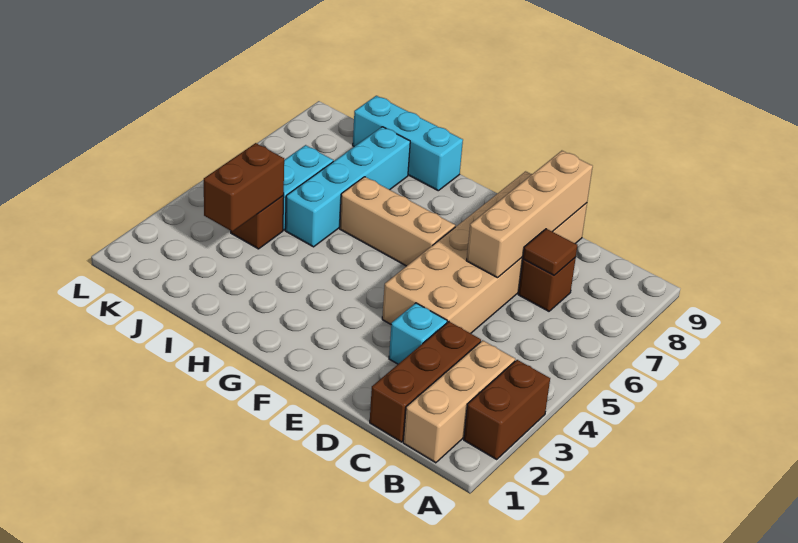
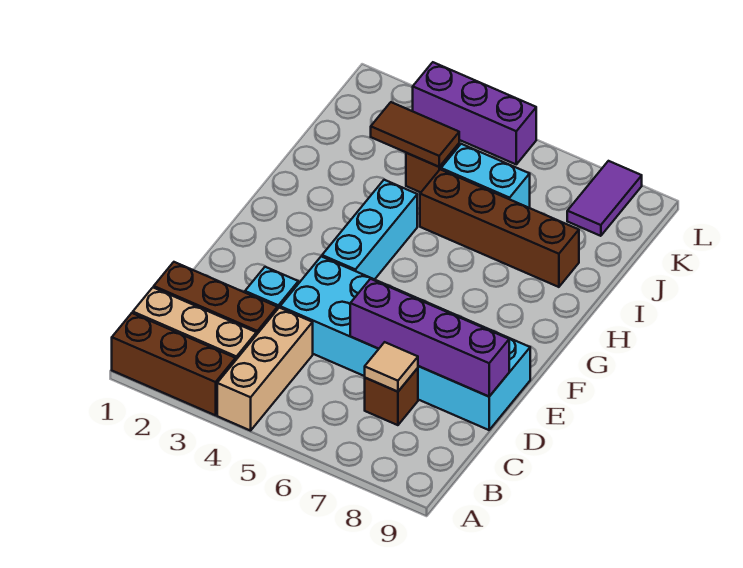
brown brick A2:A3 level 1 -> brown brick A1:A3 level 1
brown tile C7 level 2 -> tan tile C7 level 2
tan brick D4:E9 level 1 -> cyan brick D4:E9 level 1
tan brick D6:D9 level 2 -> purple brick D6:D9 level 2
tan brick F6:H6 level 1 -> tan brick A4:C4 level 1
cyan brick H9:J9 level 1 -> cyan brick F4:H4 level 1
cyan brick I5:I8 level 1 -> brown brick I5:I8 level 1
brown brick J3:J4 level 2 -> brown tile J3:J4 level 2
none -> purple tile K8:L8 level 1
none -> purple brick L3:L5 level 1

